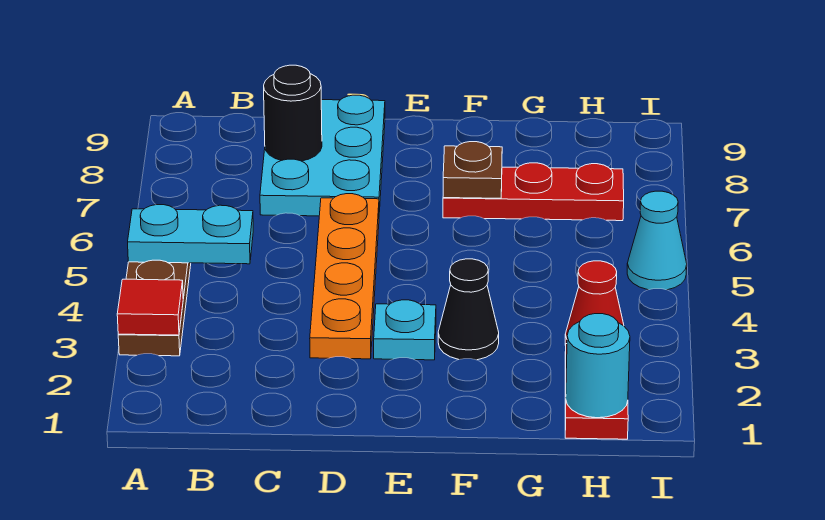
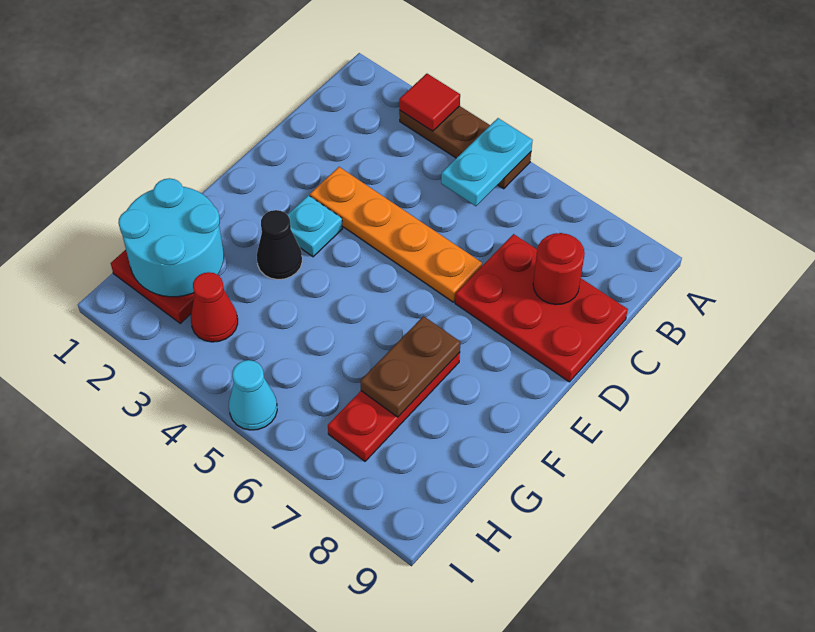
cyan plate C7:D9 level 1 -> red plate C7:D9 level 1
black round brick C8 level 2 -> red round brick C8 level 2
brown plate F7 level 2 -> brown plate F7:G7 level 2
cyan round brick H1 level 2 -> cyan round brick G1:H2 level 2

